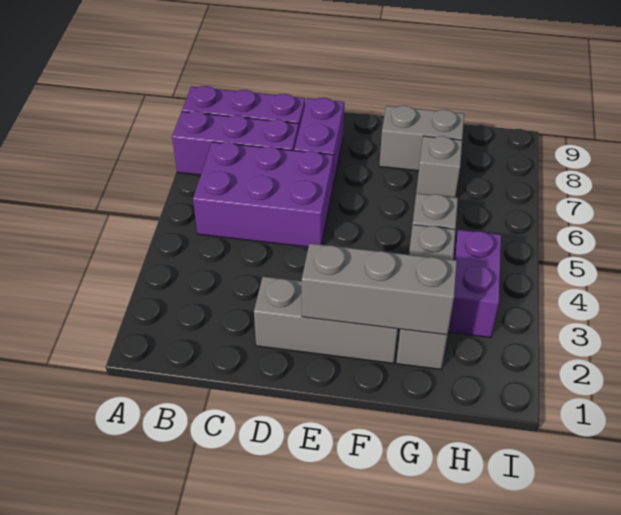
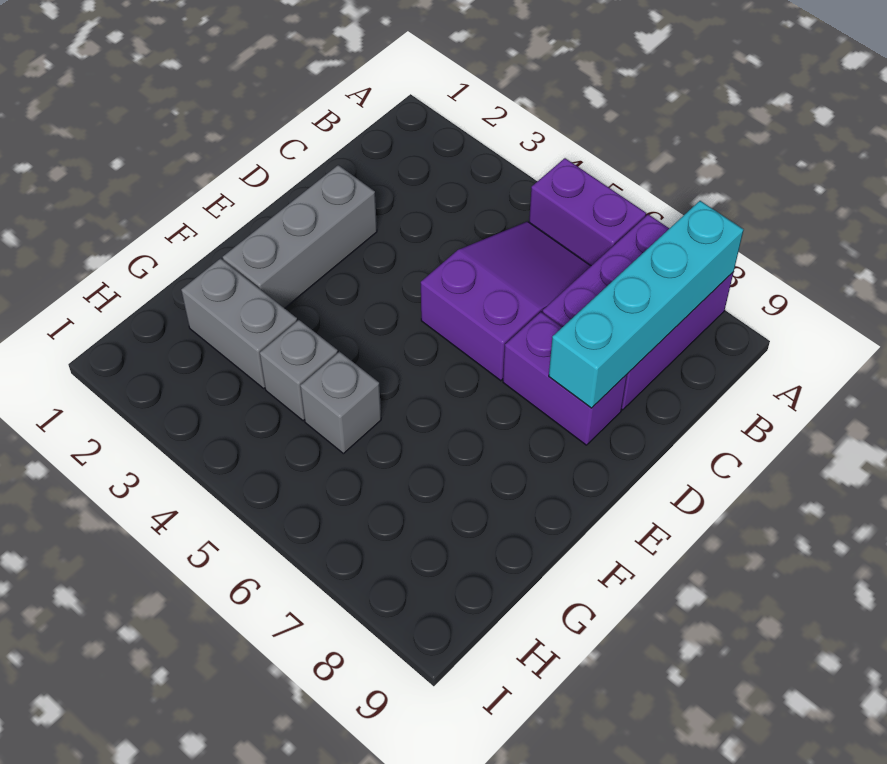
none -> cyan brick A8:D8 level 2
purple brick B5:D6 level 1 -> purple slope B5:D6 level 1 top D
grey brick E2:G2 level 2 -> none
grey brick F8:G8 level 1 -> none
grey brick G7 level 1 -> none
purple brick H3:H4 level 1 -> purple brick A5:A6 level 1

